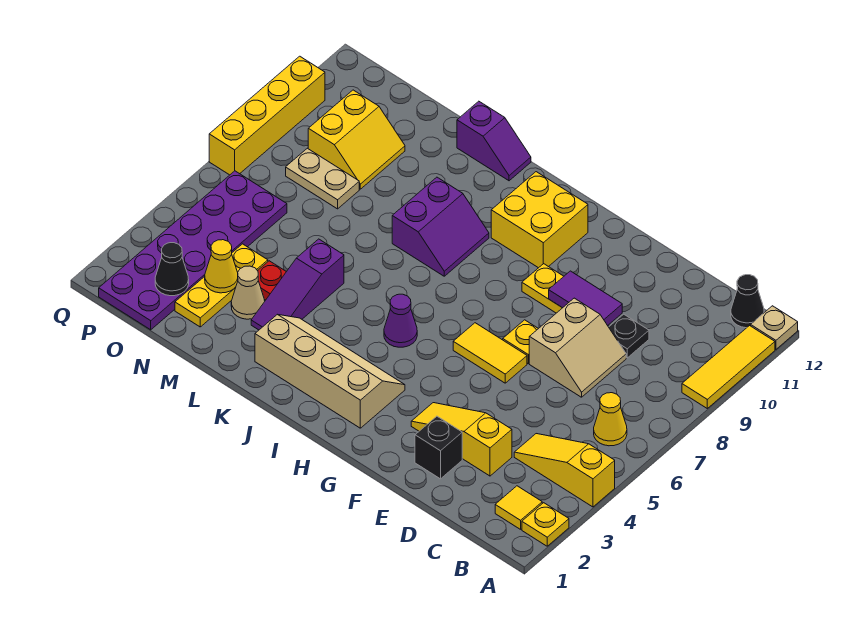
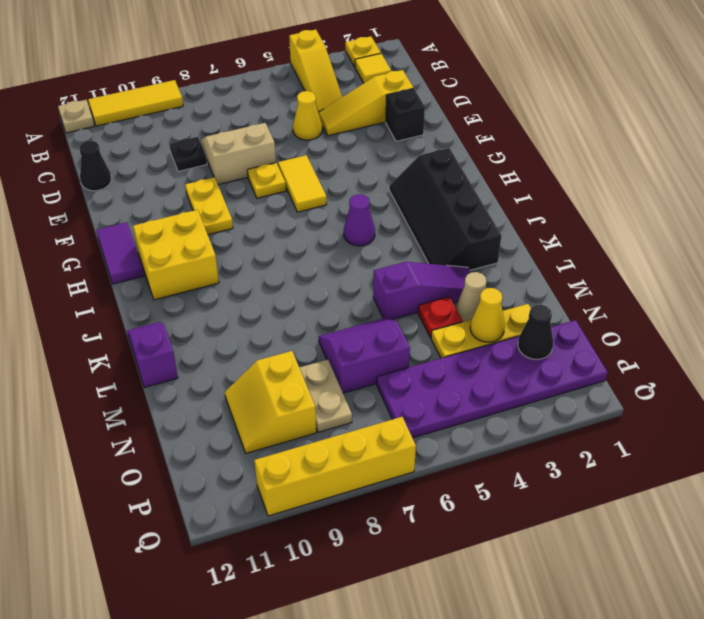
yellow cone B6 level 1 -> yellow cone D5 level 1
black cone B12 level 1 -> black cone D12 level 1
yellow slope D3:F3 level 1 top D -> yellow slope D2:D4 level 1 top 2
purple tile E9:F9 level 2 -> purple tile G12:H12 level 1
tan slope H2:K3 level 1 top 2 -> black slope H2:K3 level 1 top 2
purple slope J8:K9 level 1 top K -> purple slope M6:N7 level 1 top N
yellow slope N9:O10 level 1 top O -> yellow slope N9:O10 level 1 top 9

